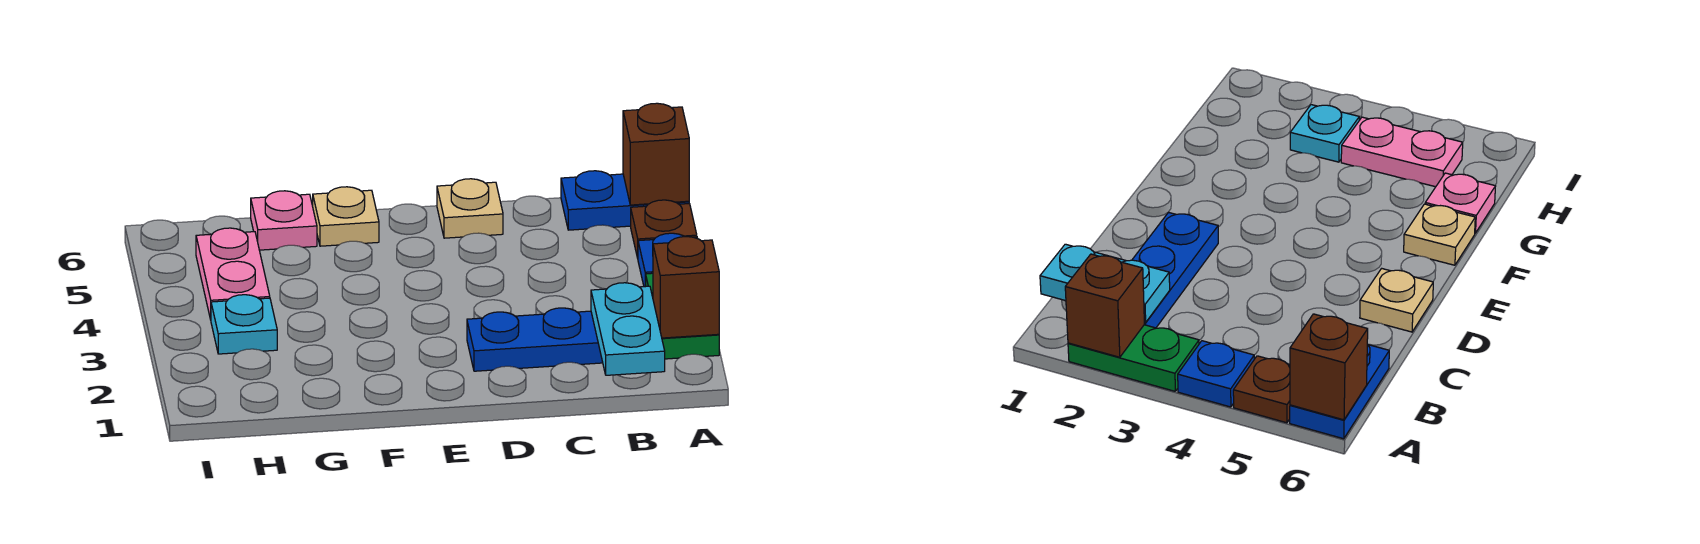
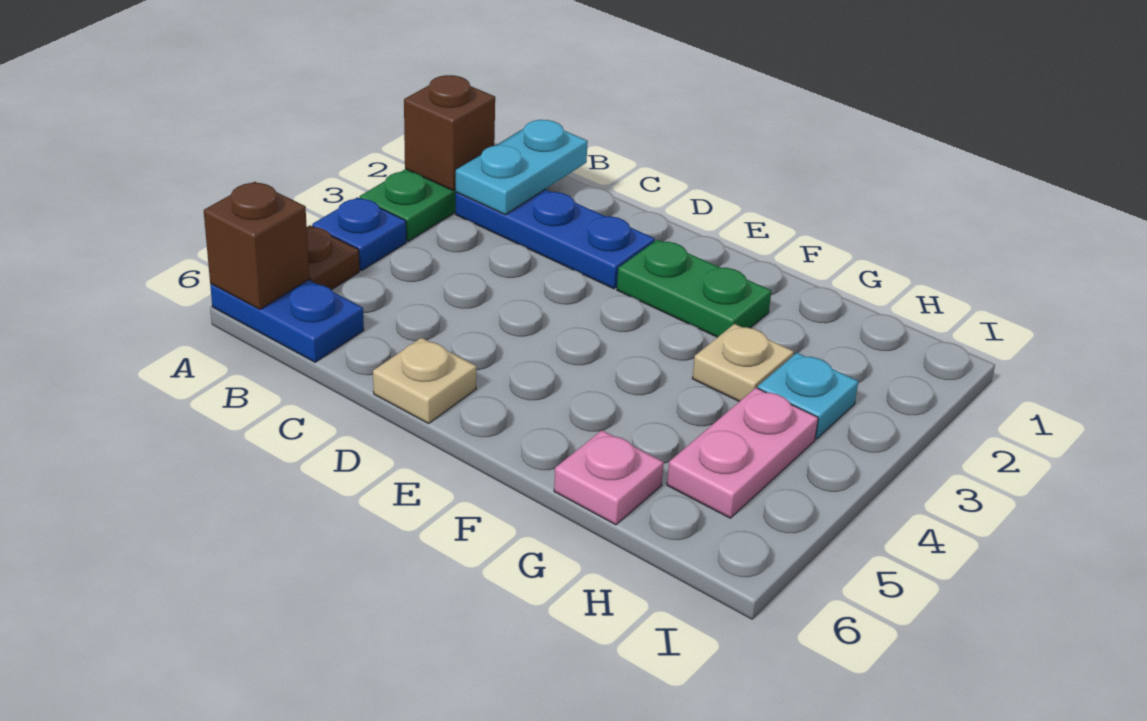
none -> green plate E2:F2 level 1
tan plate F6 level 1 -> tan plate G3 level 1

